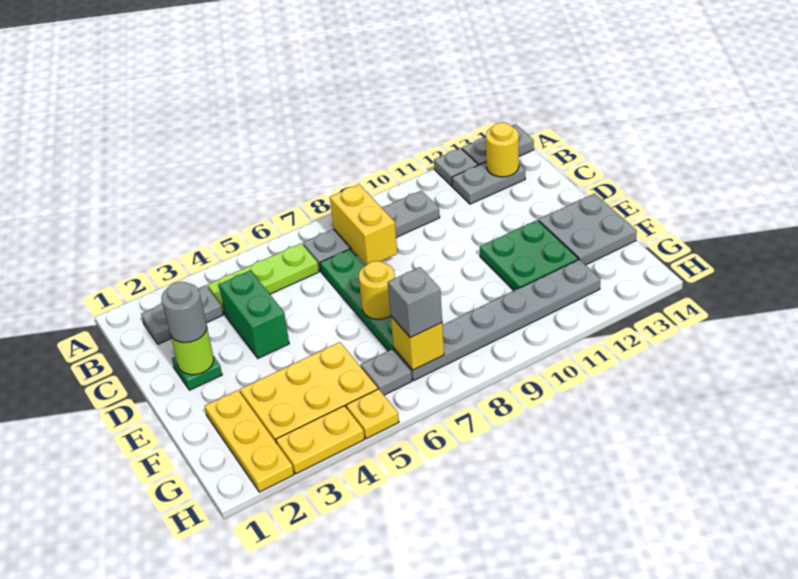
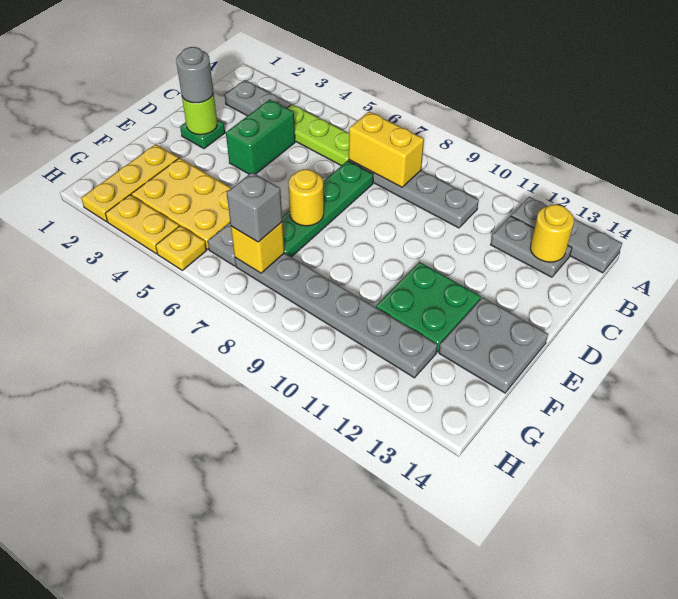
yellow brick B8:C8 level 2 -> yellow brick B7:B8 level 2

